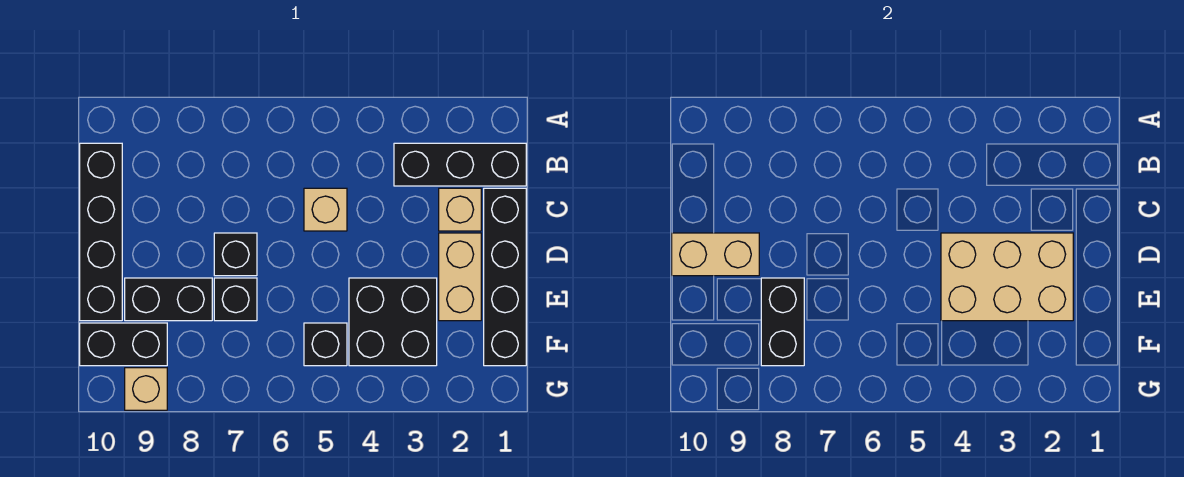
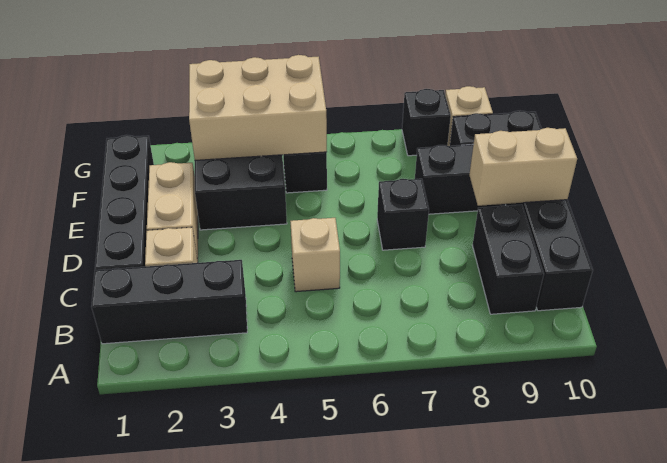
tan brick D2:E4 level 2 -> tan brick F3:G5 level 2
black brick E7 level 1 -> black brick G8 level 1
black brick E8:F8 level 2 -> black brick B9:C9 level 1

